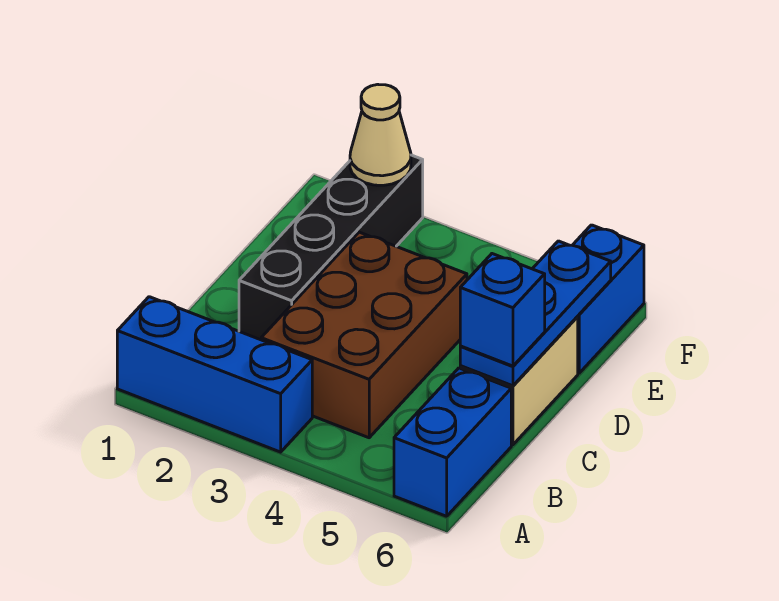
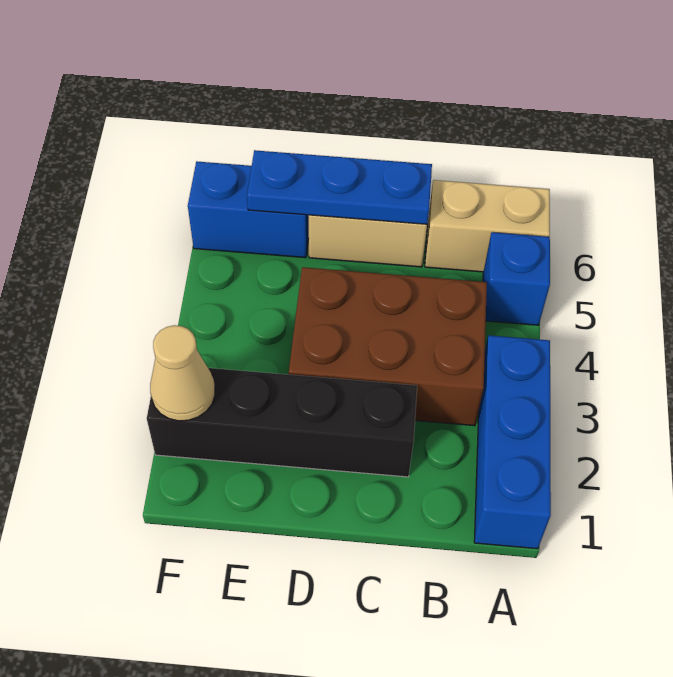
blue brick A6:B6 level 1 -> tan brick A6:B6 level 1
blue brick C6 level 3 -> blue brick A5 level 1

